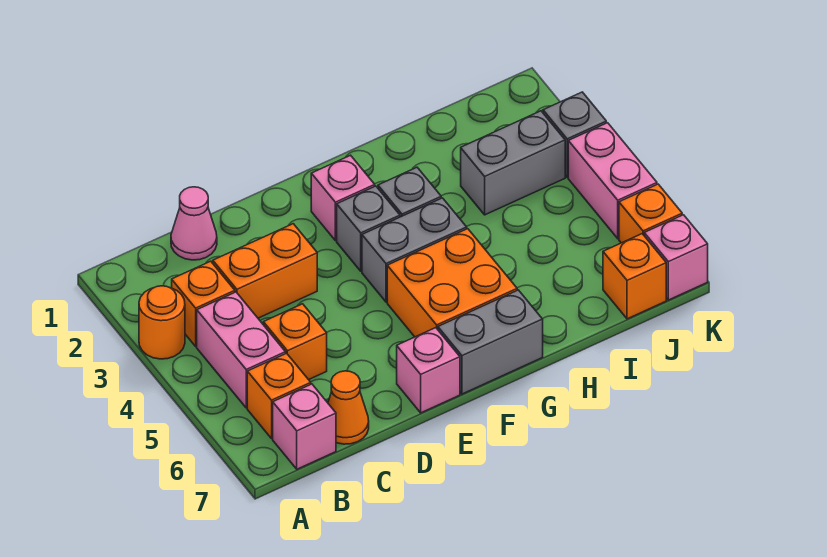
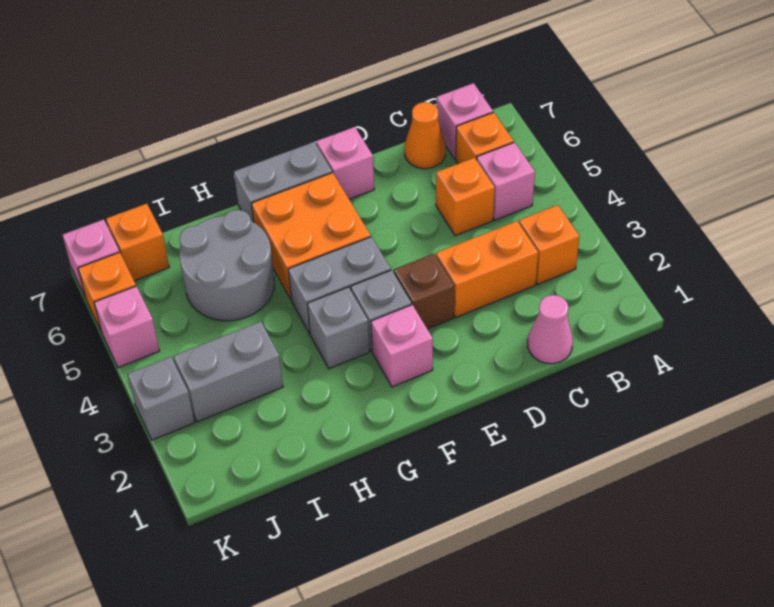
orange round brick A3 level 1 -> none
pink brick B4:B5 level 1 -> pink brick B5 level 1
none -> brown brick E3 level 1
none -> grey round brick H5:I6 level 1
pink brick K4:K5 level 1 -> pink brick K5 level 1

